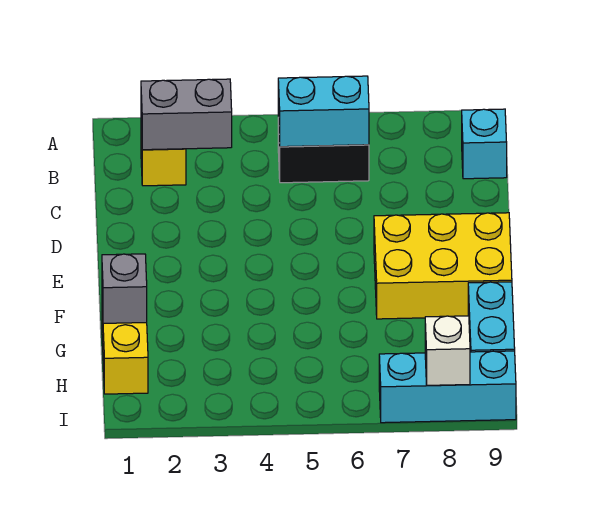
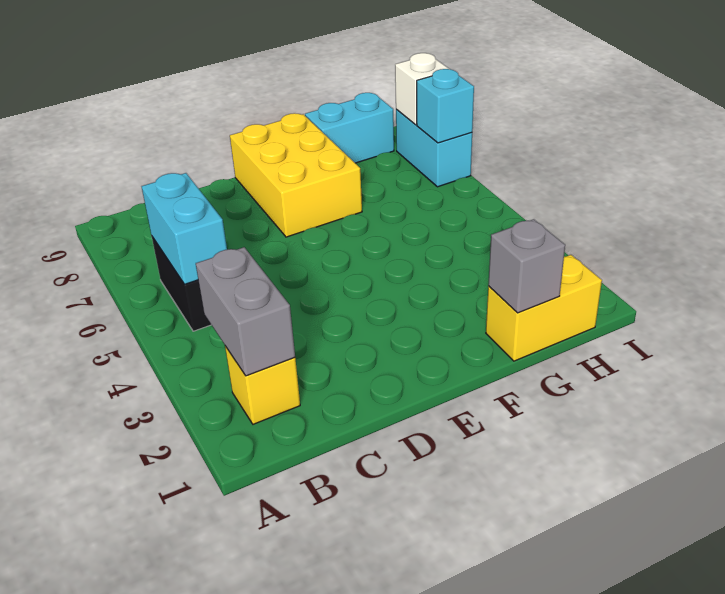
cyan brick B9 level 1 -> cyan brick I7 level 2
cyan brick I7:I9 level 1 -> cyan brick I7:I8 level 1

